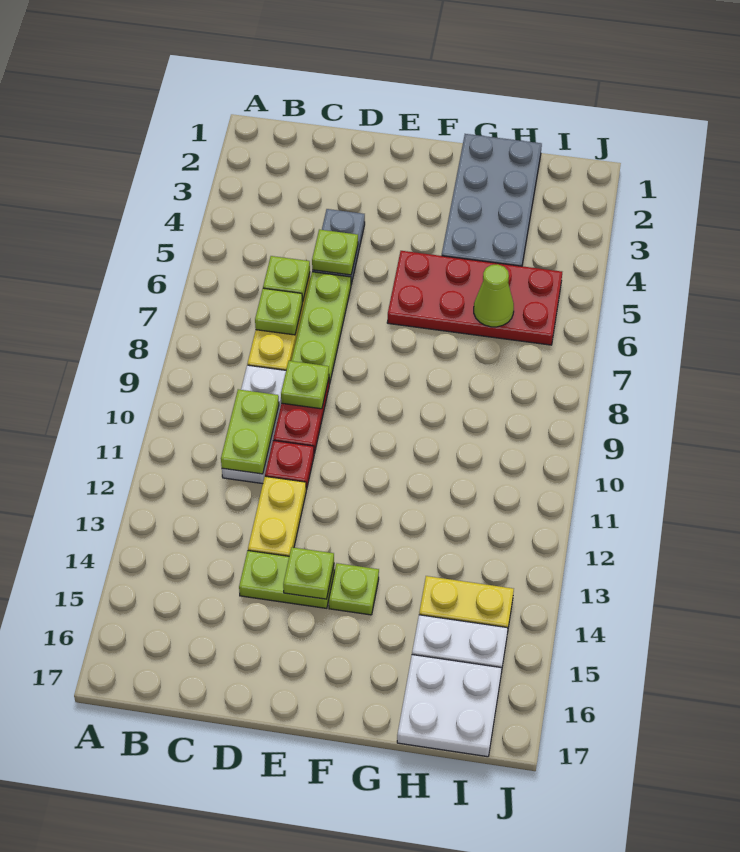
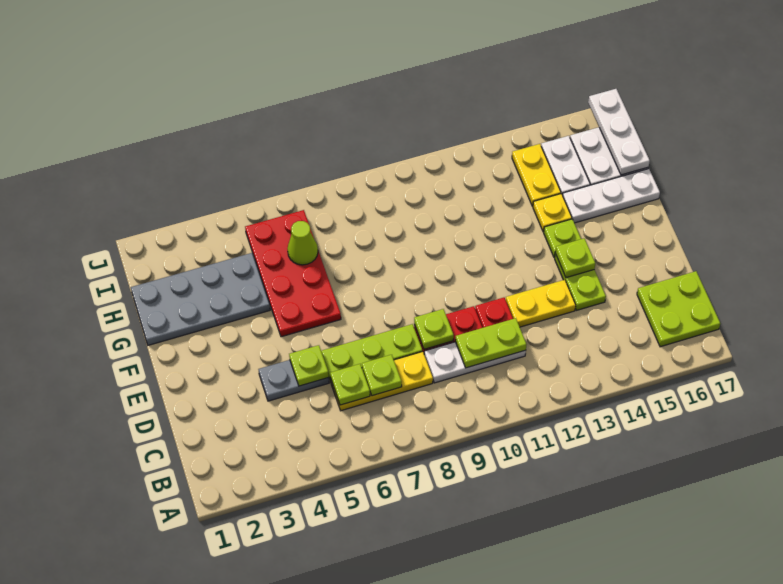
none -> lime plate B16:C17 level 1
none -> yellow plate G14 level 1
none -> white plate G15:G17 level 1
none -> white plate H17:J17 level 2

